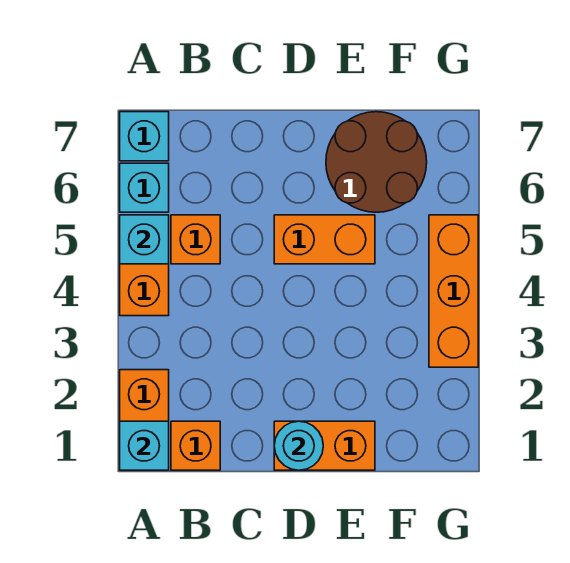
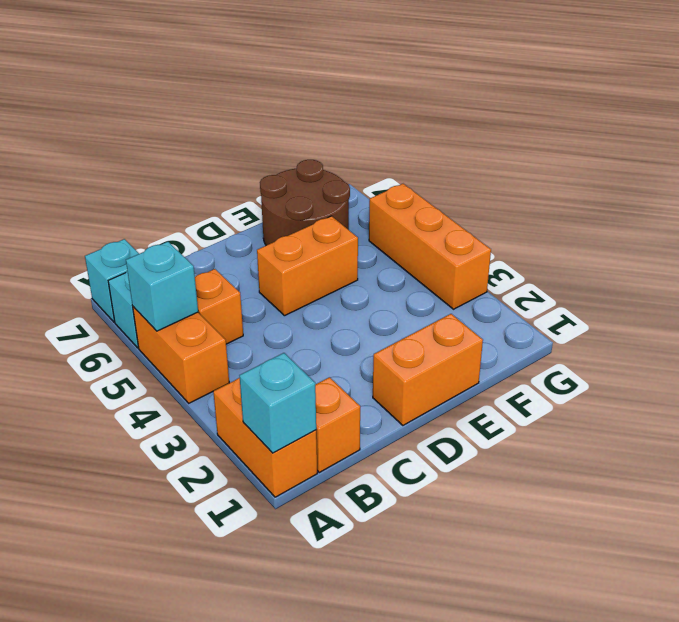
cyan round brick D1 level 2 -> none

